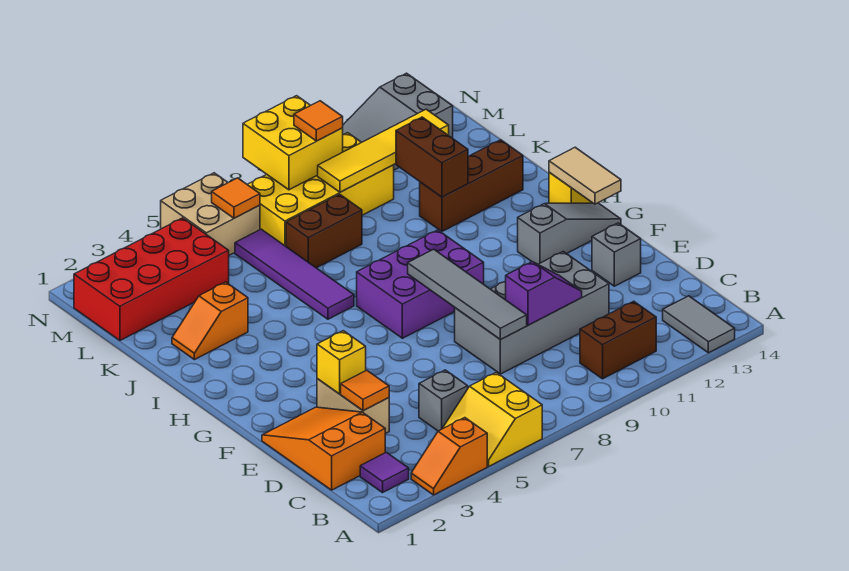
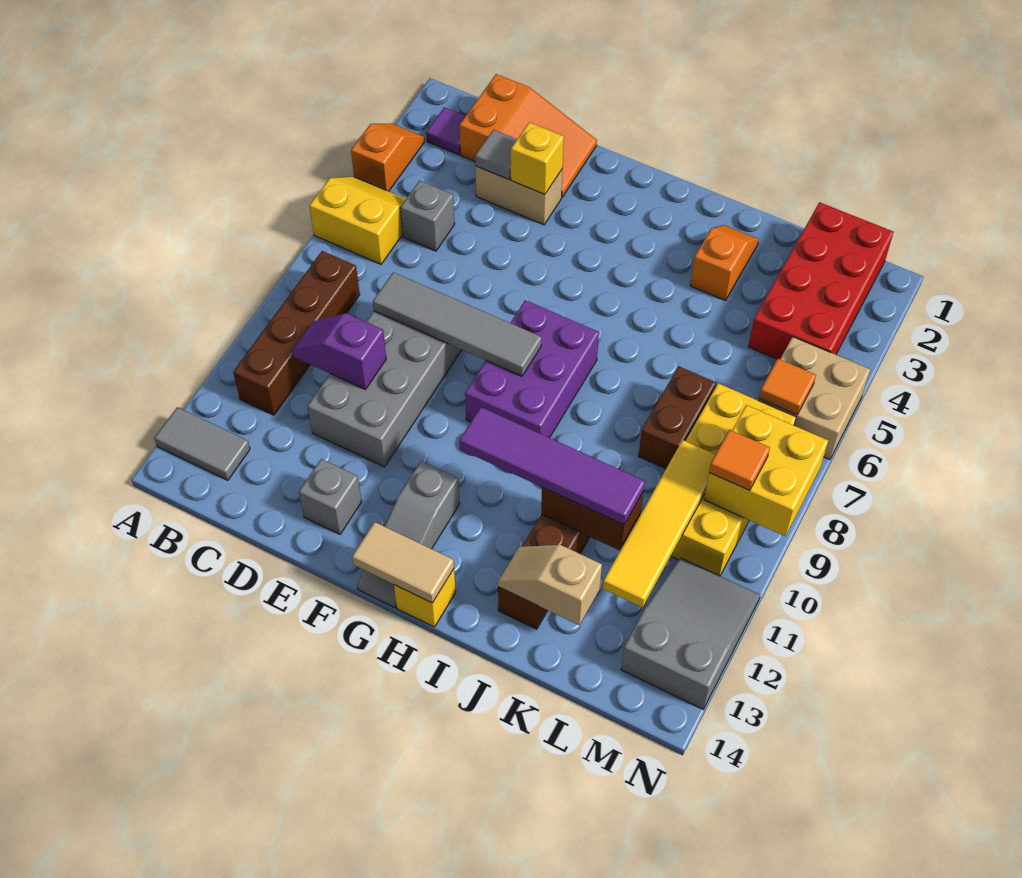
brown brick B10:B11 level 1 -> brown brick B8:B11 level 1
orange tile D3 level 2 -> grey tile D3 level 2
purple slope D9:D10 level 2 top 9 -> purple slope C10:D10 level 2 top D
purple tile I6:L6 level 1 -> purple tile H11:K11 level 3
none -> tan slope J13:K13 level 2 top K

